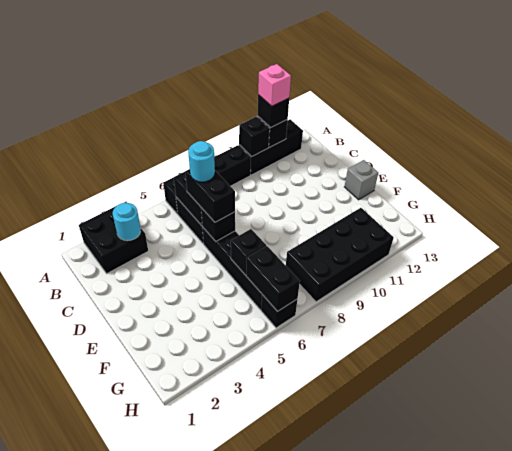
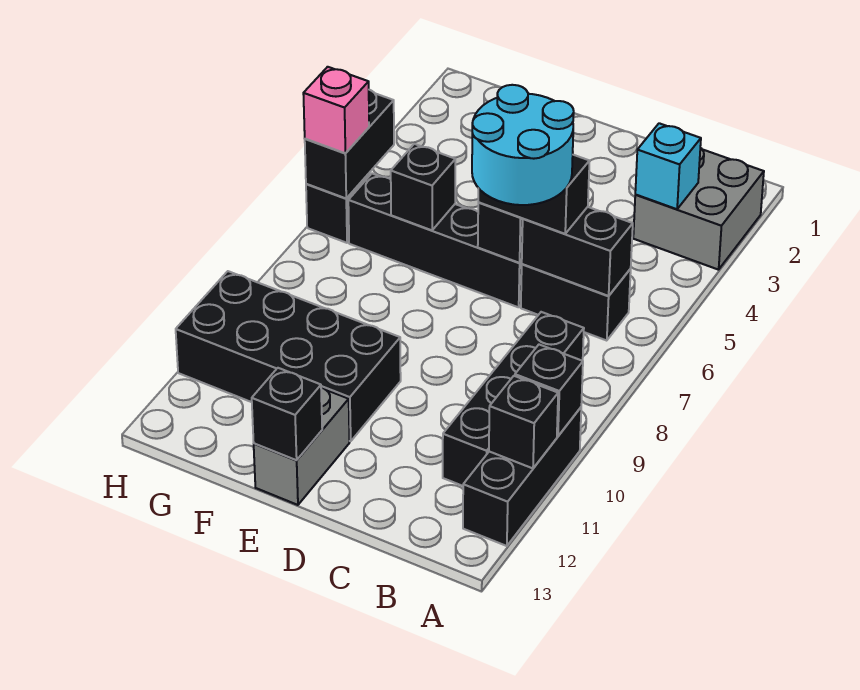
black brick A2:B3 level 1 -> grey brick A2:B3 level 1
black brick A6:A9 level 1 -> black brick B8:B11 level 1
black brick A11 level 3 -> black brick E13 level 2
pink brick A11 level 4 -> pink brick H6 level 3
cyan round brick B3 level 2 -> cyan brick B3 level 2
cyan round brick C6 level 4 -> cyan round brick C6:D7 level 4
grey brick E13 level 1 -> grey brick E12:E13 level 1
black brick G6:H6 level 2 -> black brick H5:H6 level 2
black brick G8:H11 level 1 -> black brick E10:H11 level 1

